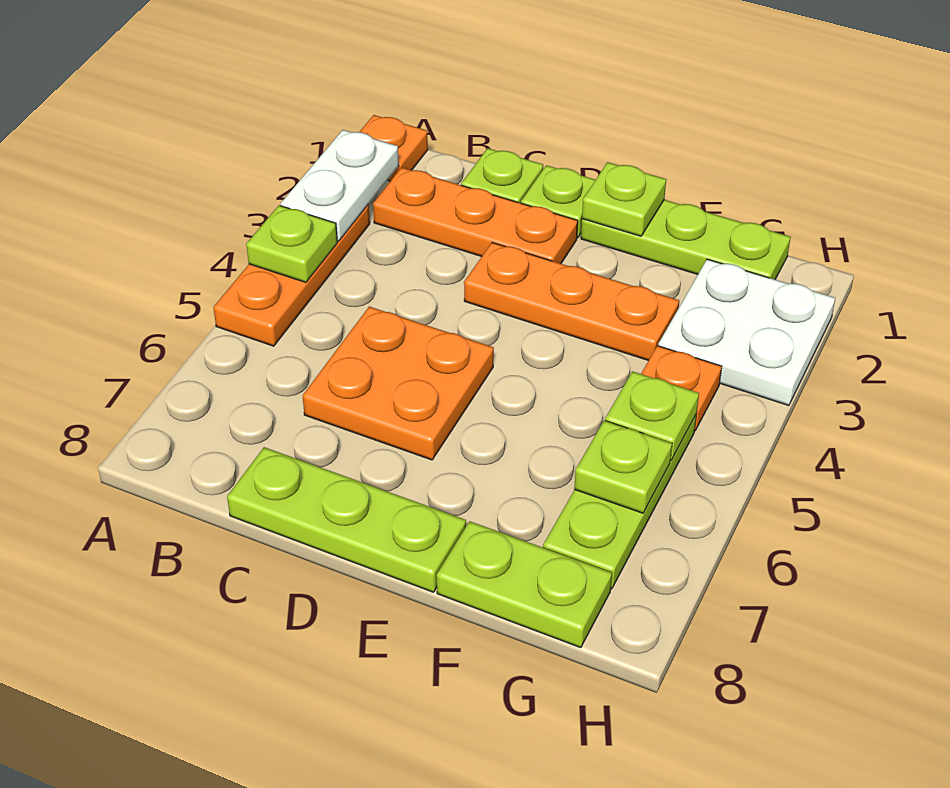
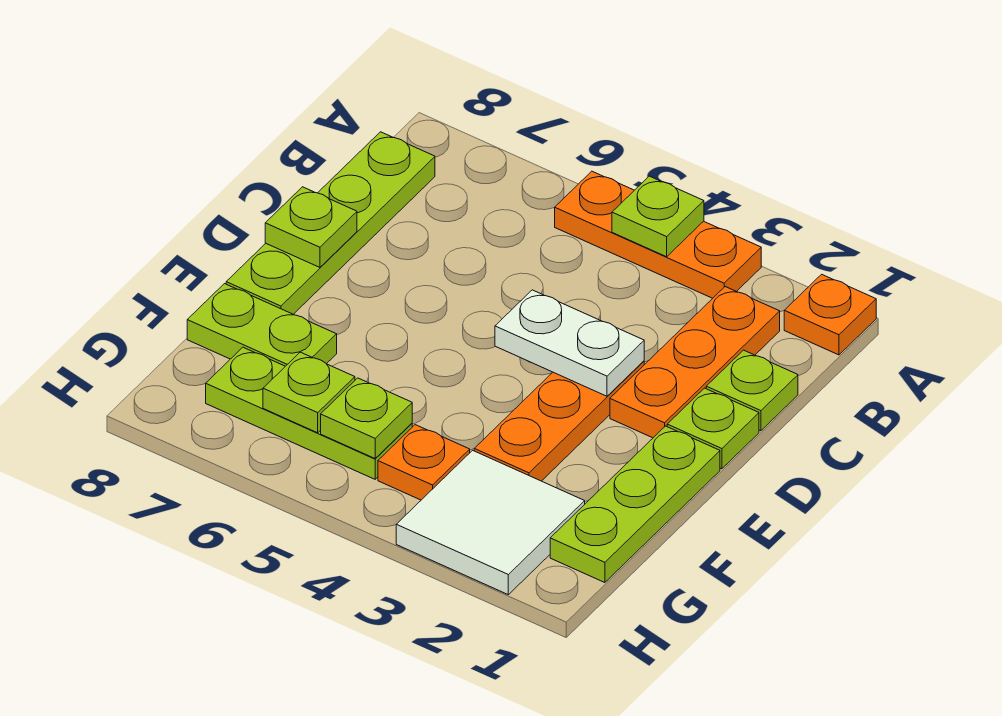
white plate A2:A3 level 2 -> white plate D3:D4 level 2
orange plate C5:D6 level 1 -> none
lime plate C8:E8 level 1 -> lime plate B8:E8 level 1
lime plate E1 level 2 -> lime plate D8 level 2
lime plate F8:G8 level 1 -> lime plate F7:F8 level 1
white plate G2:H3 level 1 -> white tile G2:H3 level 1

